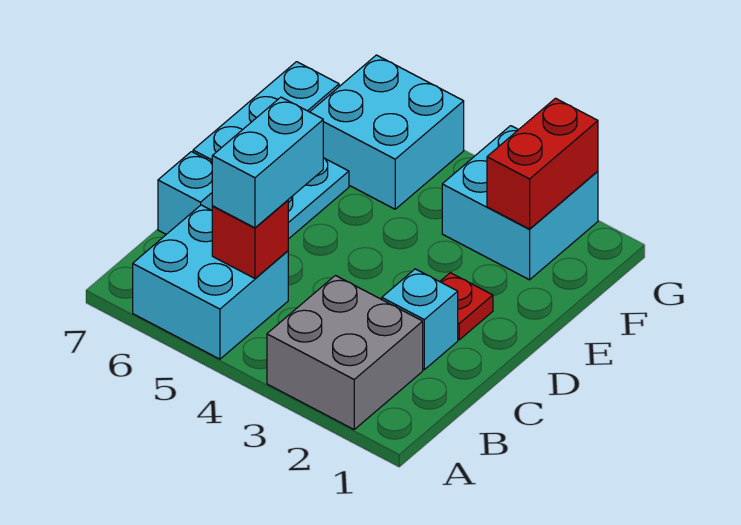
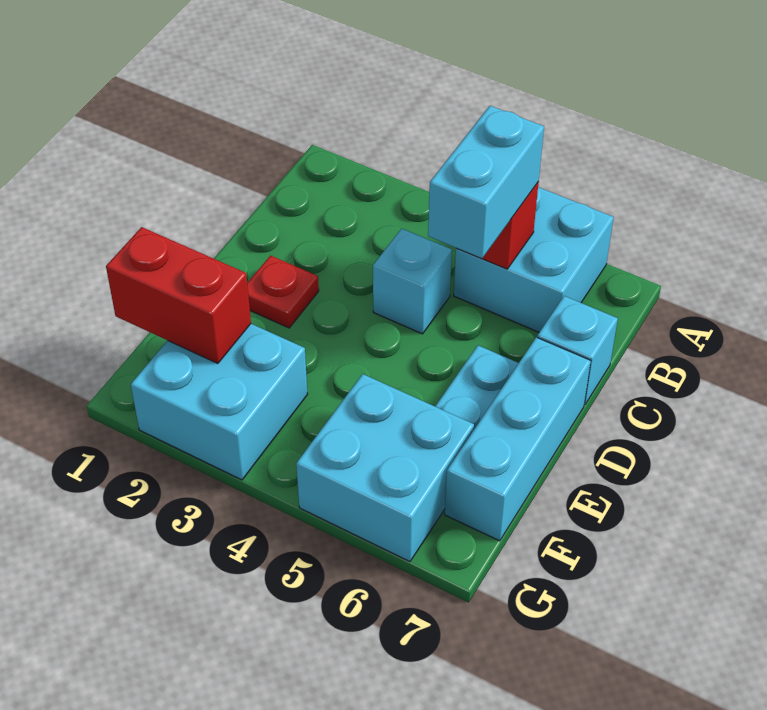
grey brick A2:B3 level 1 -> none
cyan brick C2 level 1 -> cyan brick C4 level 1
red brick F2:G2 level 2 -> red brick F1:F2 level 2

